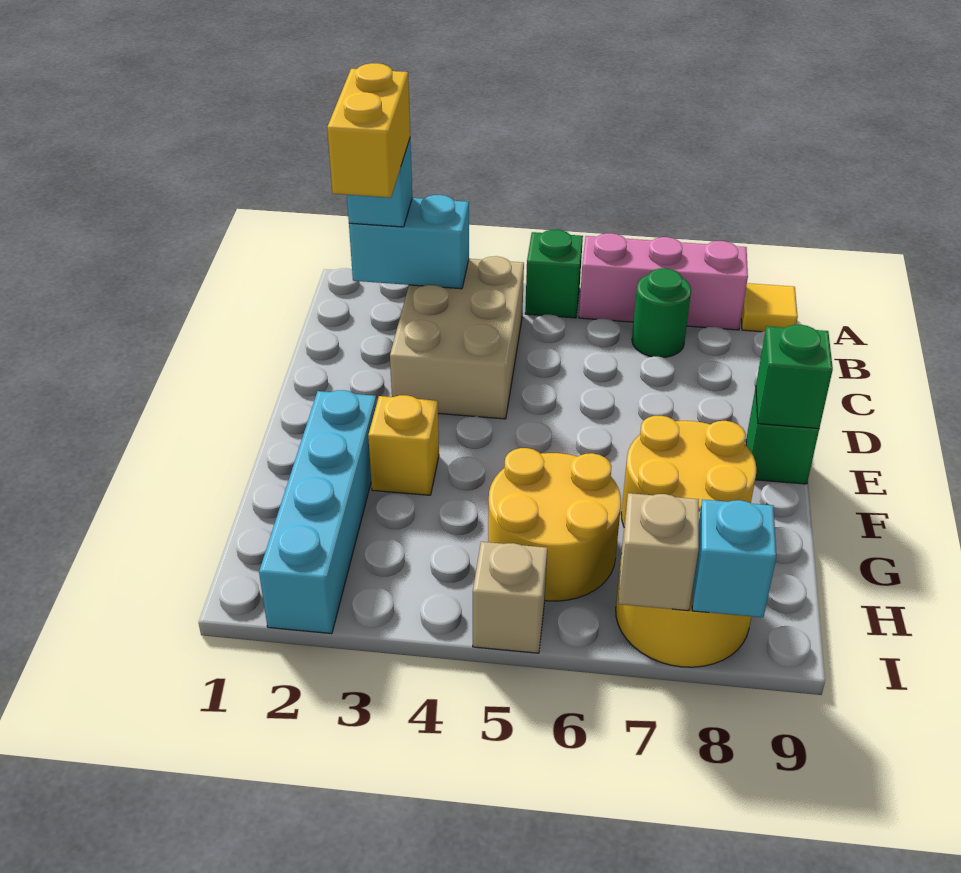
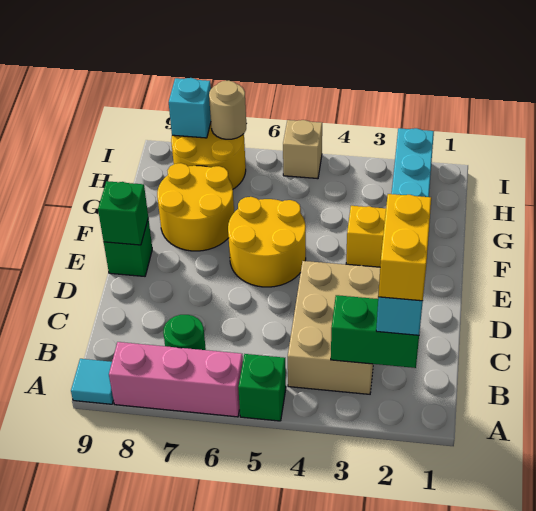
yellow tile A9 level 1 -> cyan tile A9 level 1
cyan brick B2:B3 level 2 -> green brick B2:B3 level 2
yellow round brick G5:H6 level 1 -> yellow round brick E5:F6 level 1
tan brick I7 level 2 -> tan round brick I7 level 2

